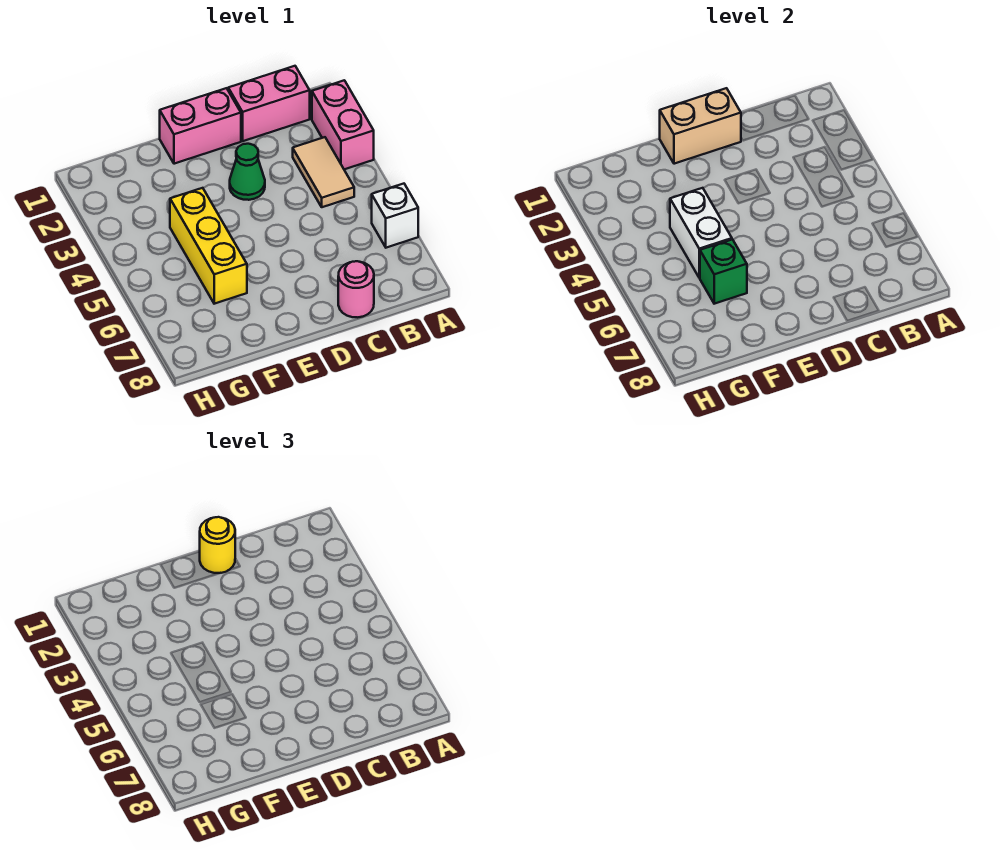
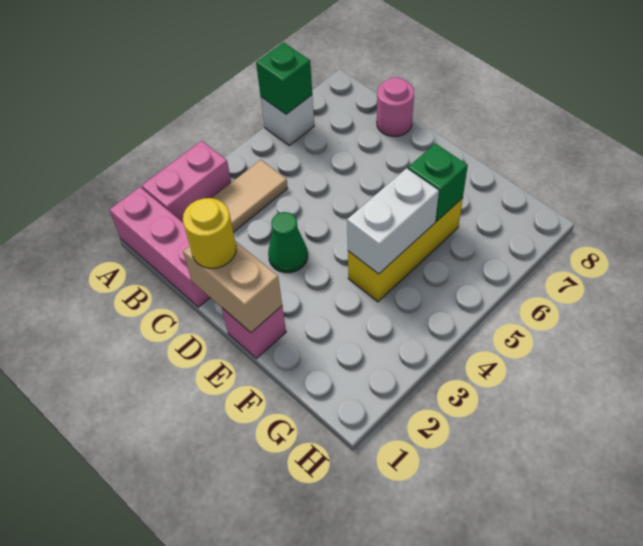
none -> green brick A6 level 2
pink brick B1:C1 level 1 -> pink brick A1:C1 level 1
pink brick D1:E1 level 1 -> pink brick E1 level 1

